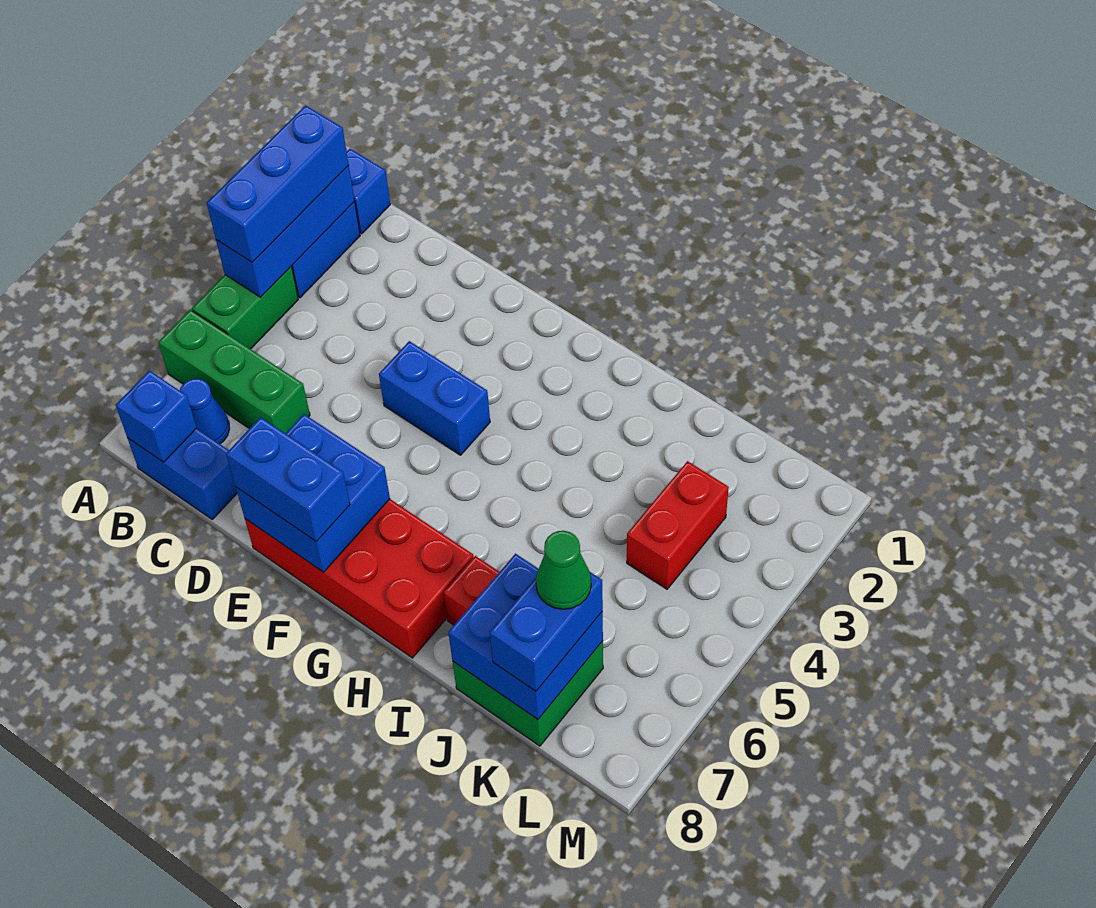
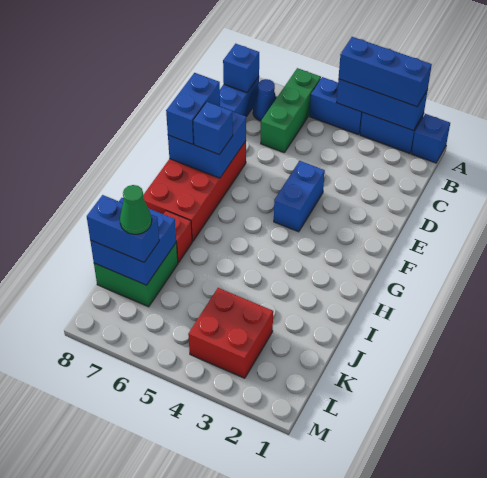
green brick A4:A5 level 1 -> blue brick A4:A5 level 1
none -> blue brick F7 level 3
red brick K3:K4 level 1 -> red brick K3:L4 level 1

